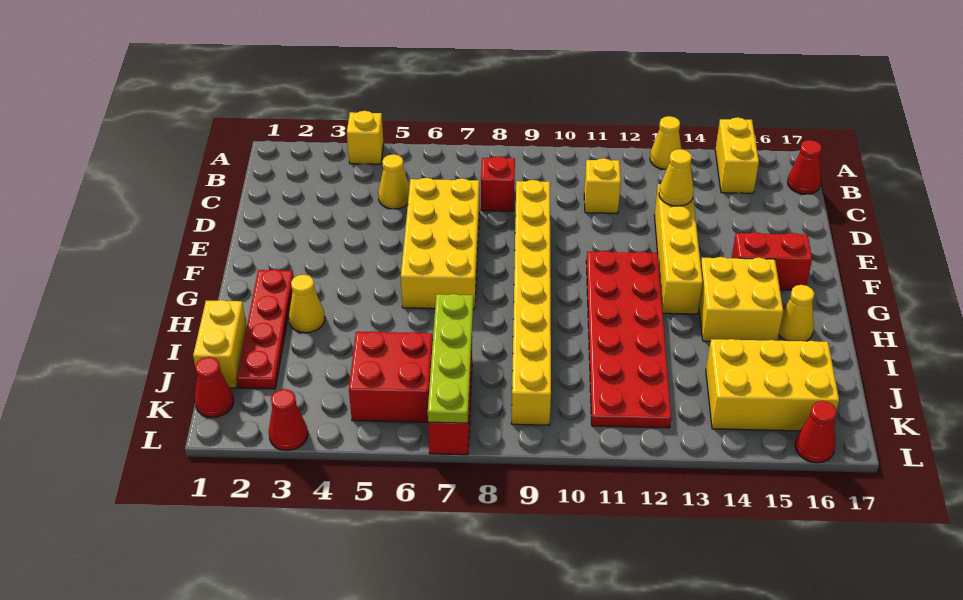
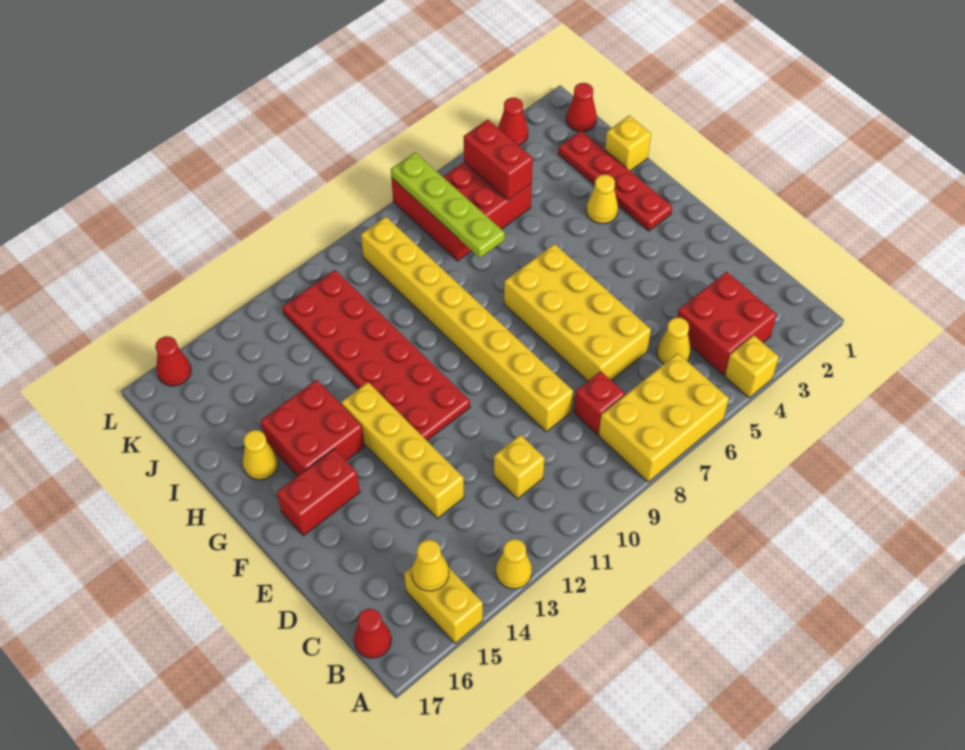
none -> red brick B3:C4 level 1
yellow cone D13 level 2 -> yellow cone B15 level 2
yellow brick G14:H15 level 1 -> red brick G14:H15 level 1
yellow brick I1:J1 level 1 -> yellow brick I1 level 1
none -> red brick J5:K5 level 2
yellow brick J14:K16 level 1 -> yellow brick A6:B8 level 1

